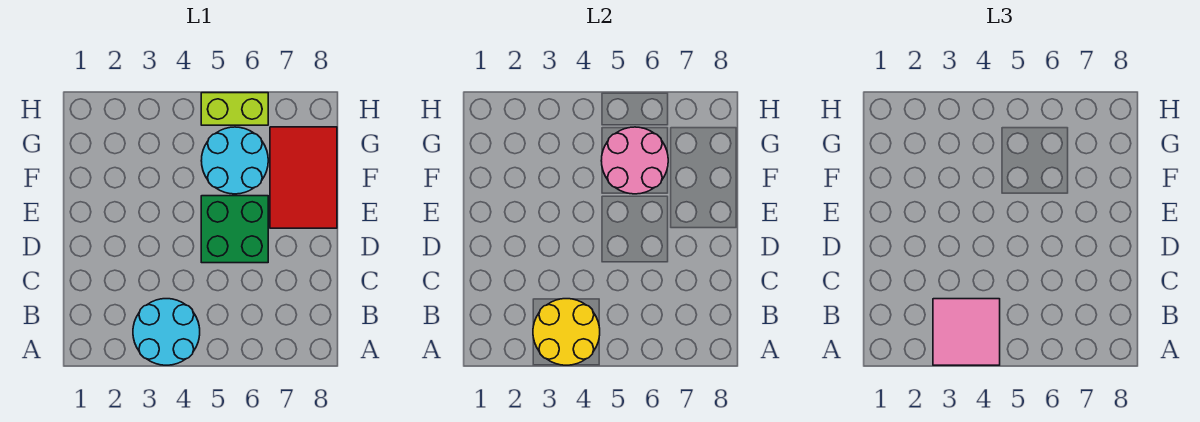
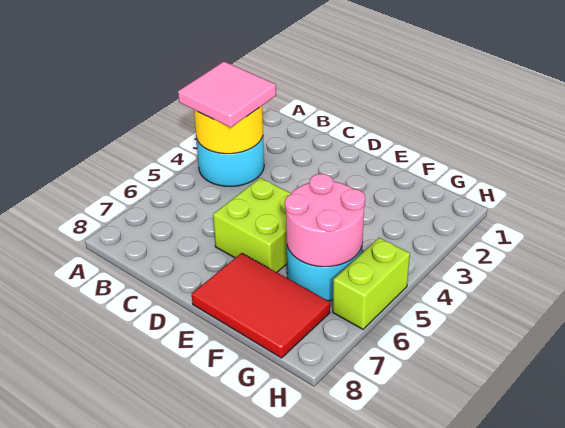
green brick D5:E6 level 1 -> lime brick D5:E6 level 1

